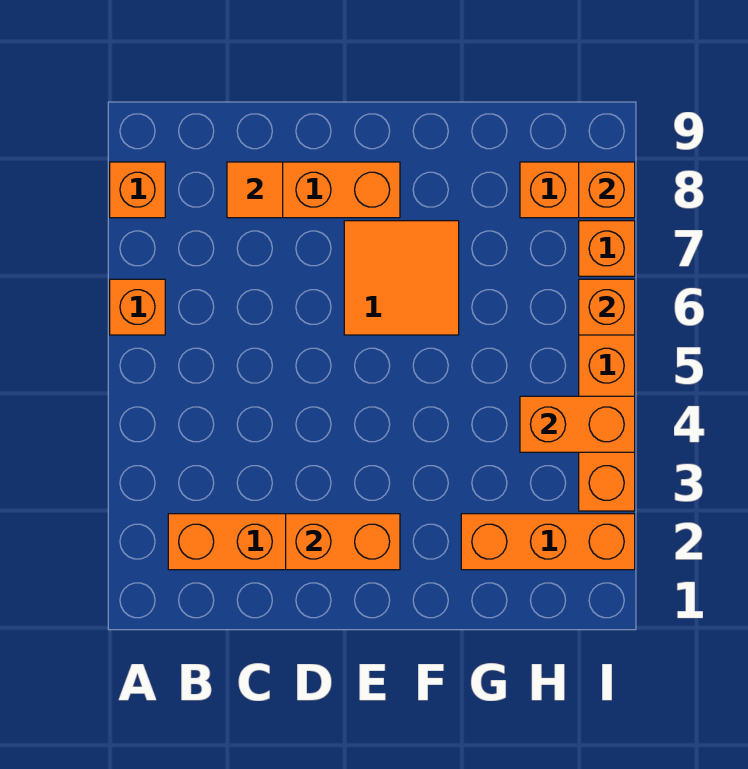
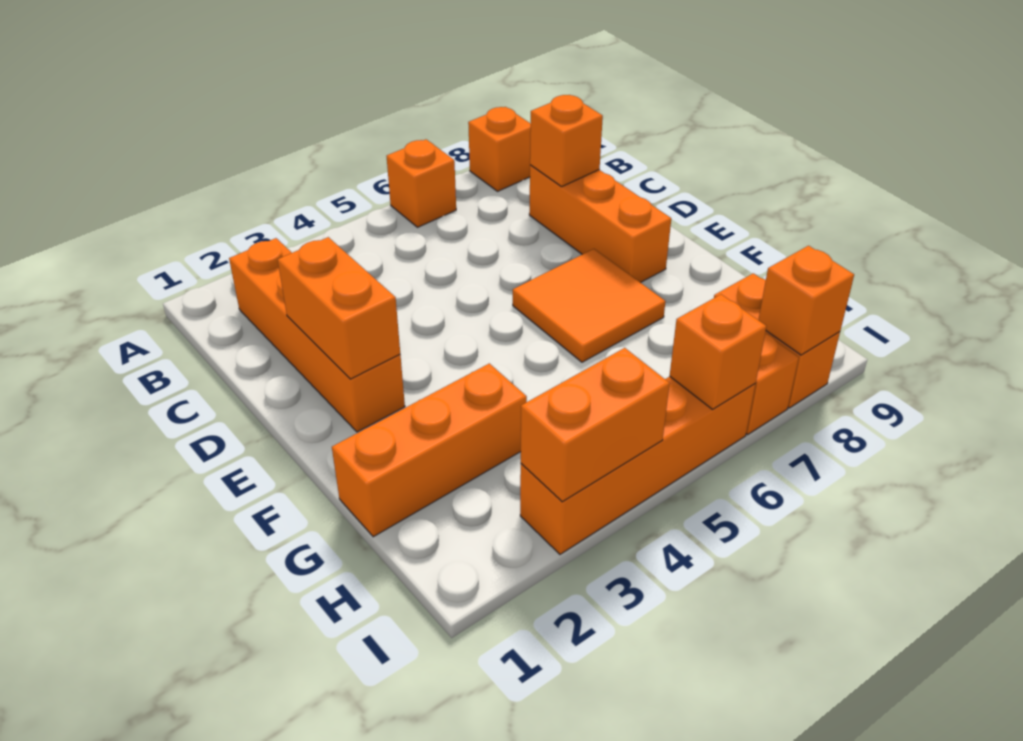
orange tile C8 level 2 -> orange brick C8 level 2
orange brick G2:I2 level 1 -> orange brick G1:G3 level 1
orange brick H4:I4 level 2 -> orange brick I3:I4 level 2

